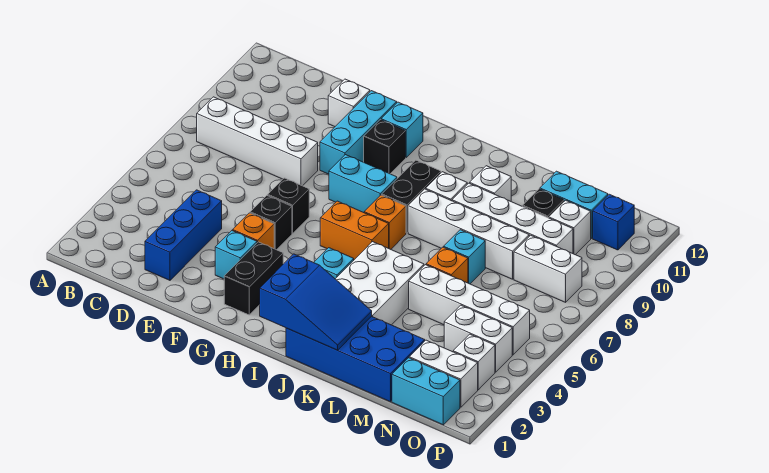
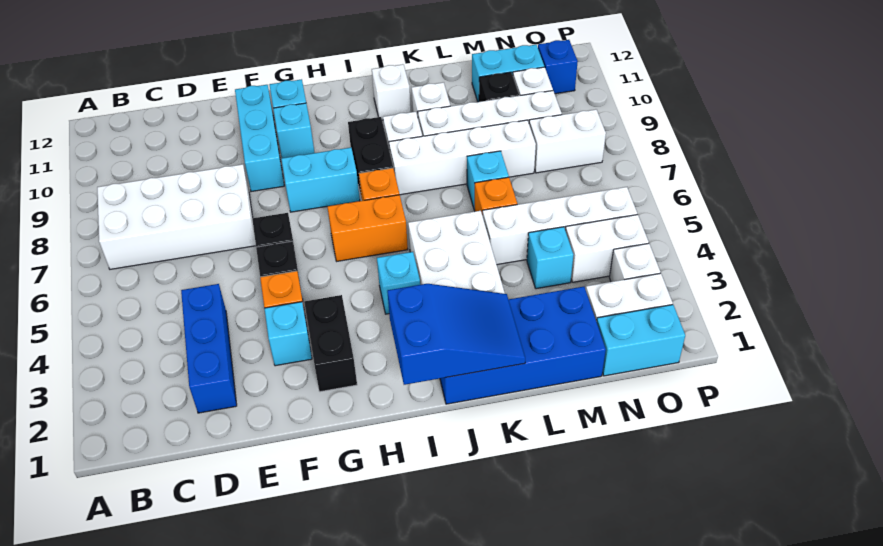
white brick B8:E8 level 1 -> white brick B7:E8 level 1
white brick E11 level 1 -> white brick J11 level 1
black brick G10 level 1 -> cyan brick G10 level 1
none -> cyan brick M4 level 1

